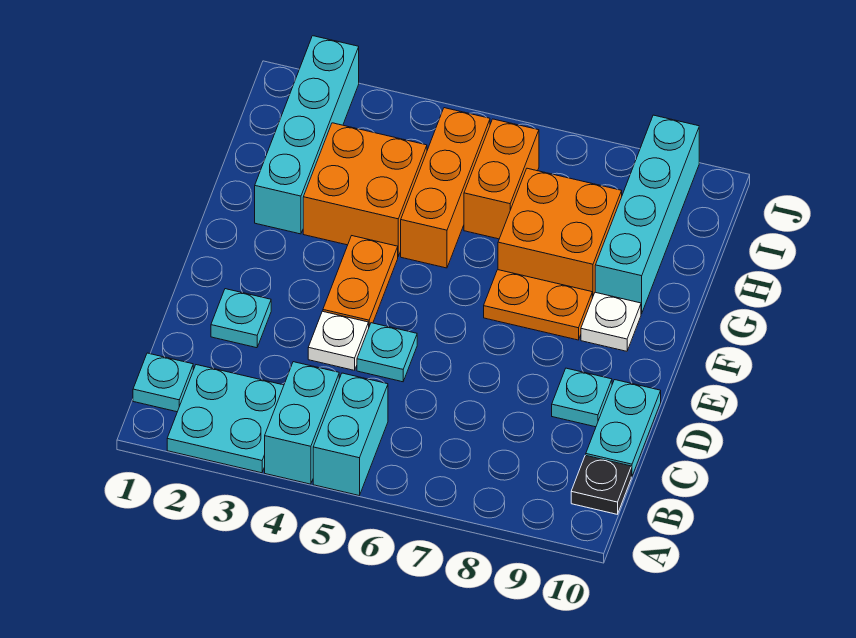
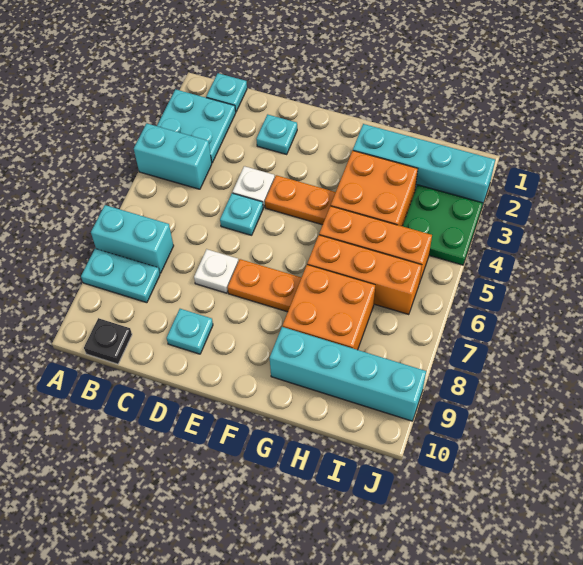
cyan brick A5:B5 level 1 -> cyan brick A7:B7 level 1
cyan plate C10:D10 level 1 -> cyan plate A8:B8 level 1
orange plate F7:F8 level 1 -> orange plate E7:F7 level 1
white plate F9 level 1 -> white plate D7 level 1
orange brick H6:I6 level 1 -> orange brick G6:I6 level 1
none -> green plate I3:J4 level 1

